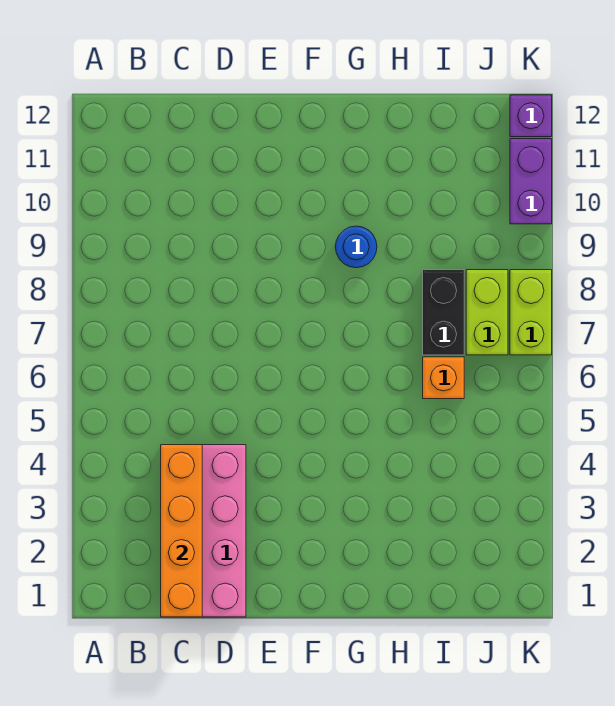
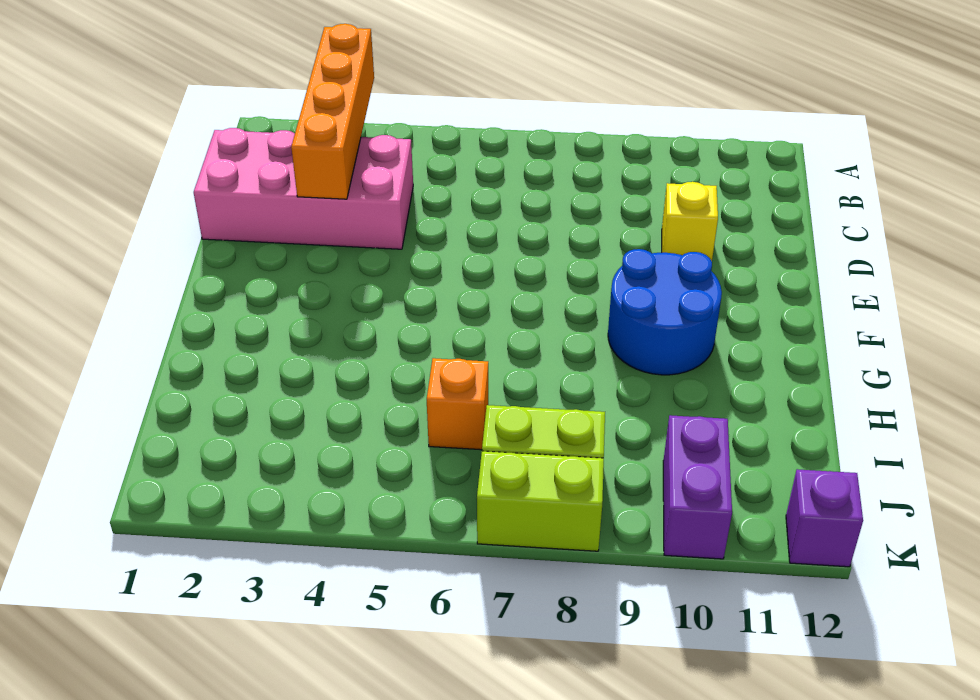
orange brick C1:C4 level 2 -> orange brick A3:D3 level 2
none -> yellow brick D10 level 1
blue round brick G9 level 1 -> blue round brick F9:G10 level 1
black brick I7:I8 level 1 -> none
purple brick K10:K11 level 1 -> purple brick J10:K10 level 1

